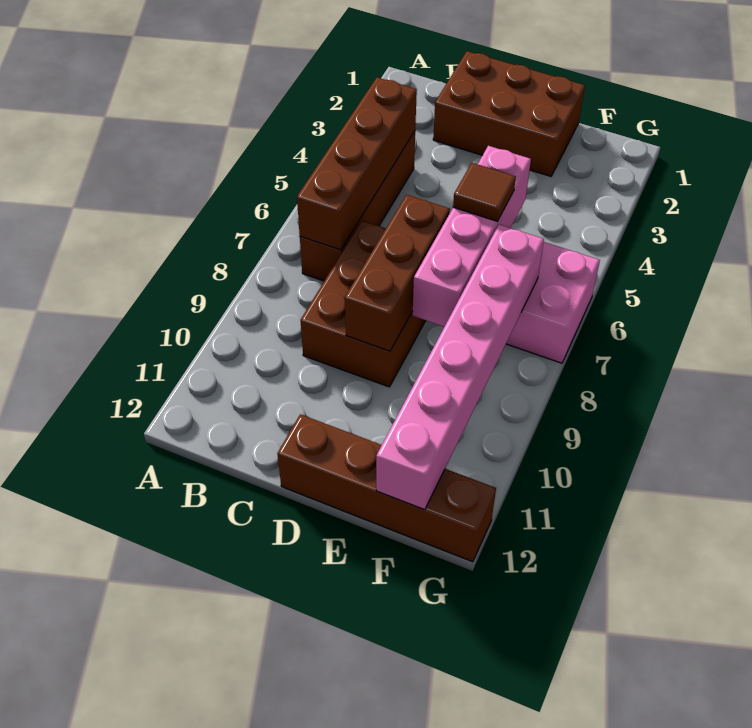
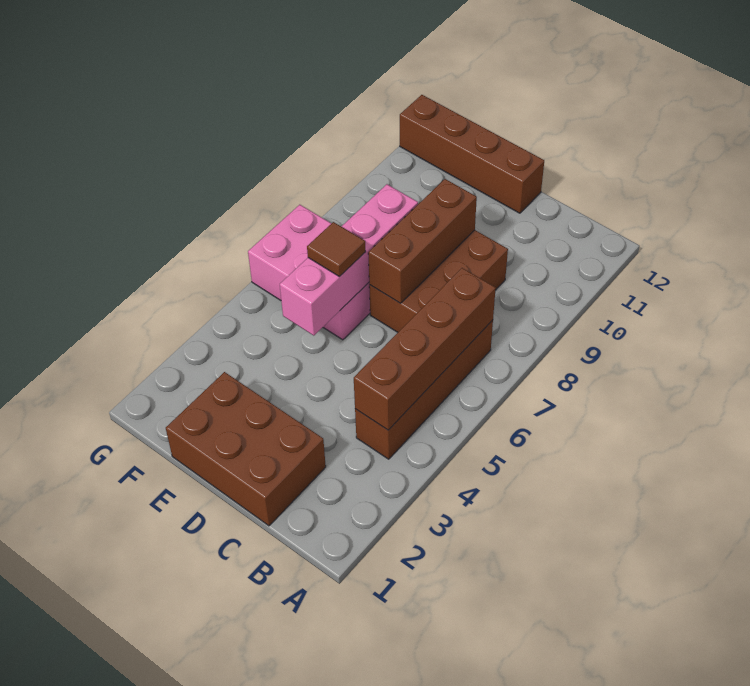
pink brick F7:F12 level 2 -> none

